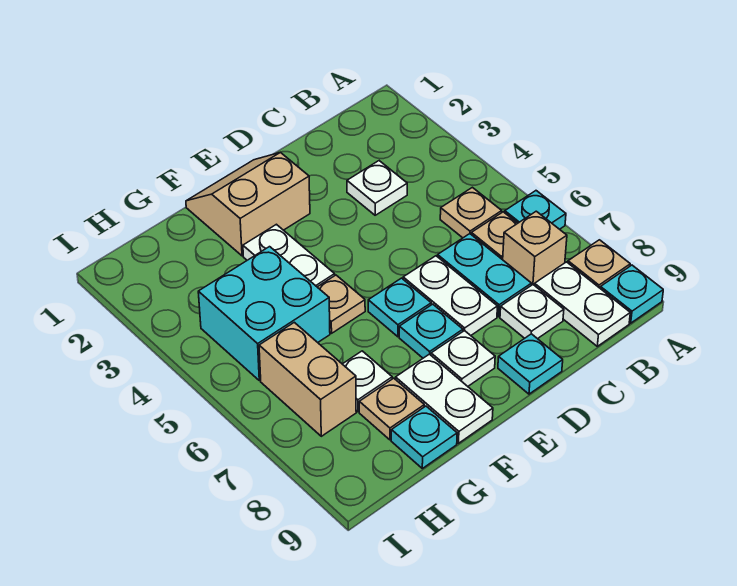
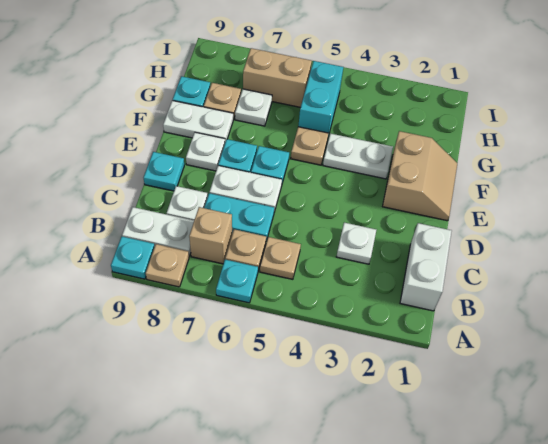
none -> white brick B1:C1 level 1
cyan brick G4:H5 level 1 -> cyan brick G5:H5 level 1

